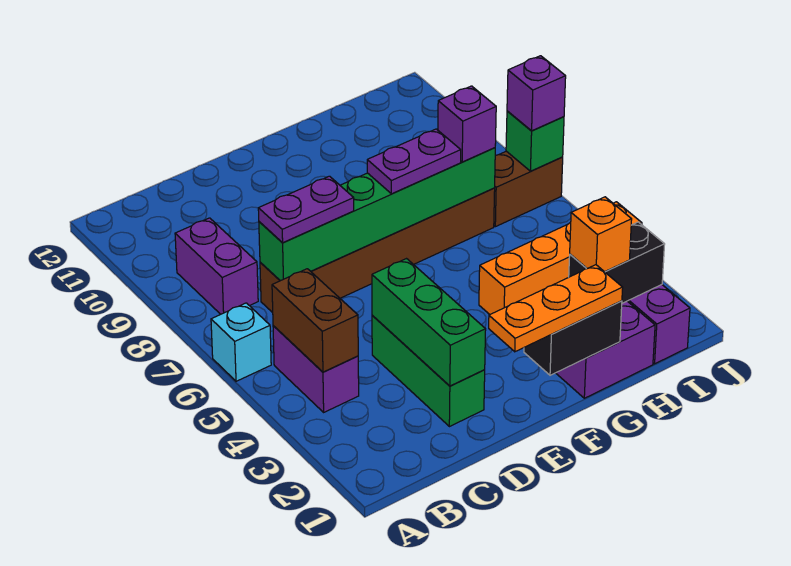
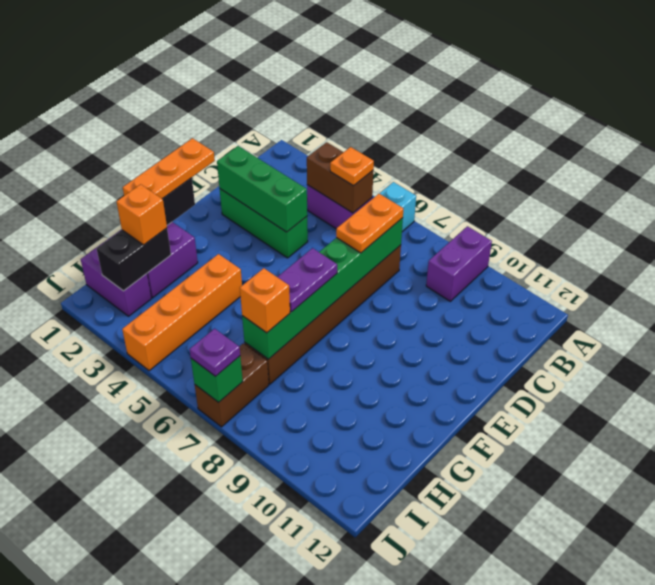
none -> orange plate B5 level 3
purple brick B8:B9 level 1 -> purple brick A9:B9 level 1
purple plate C7:D7 level 3 -> orange plate C7:D7 level 3
purple brick H7 level 3 -> orange brick H7 level 3
purple brick J7 level 3 -> purple plate J7 level 3

